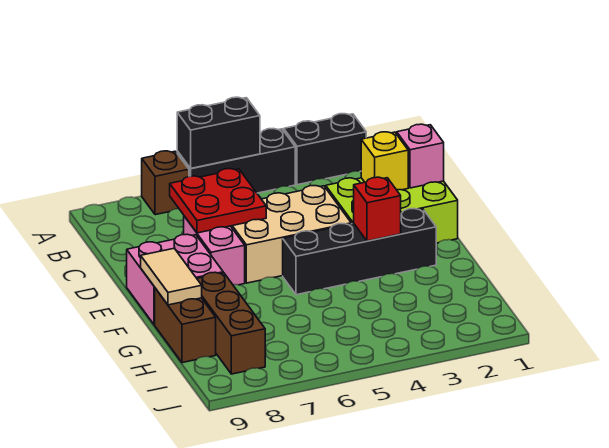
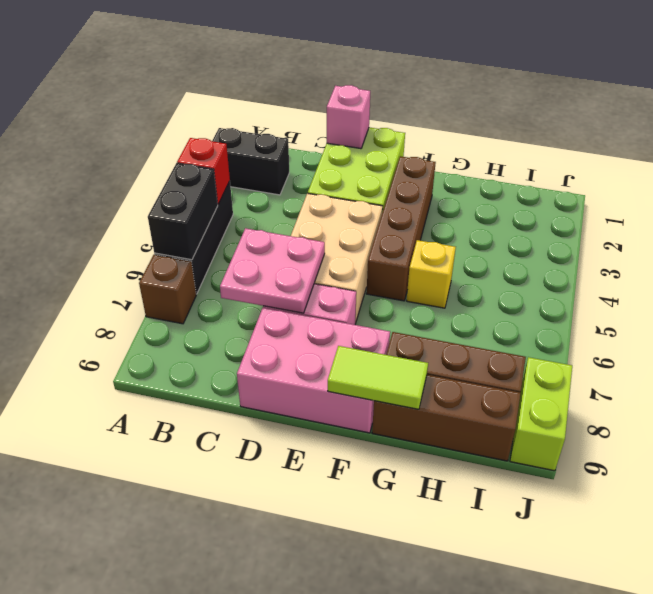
black brick A2:A3 level 1 -> black brick A2:B2 level 1
red plate C6:D7 level 2 -> pink plate C6:D7 level 2
yellow brick D2 level 2 -> yellow brick G5 level 1
pink brick E8:F9 level 1 -> pink brick D8:F9 level 1
black brick F2:F5 level 1 -> brown brick F2:F5 level 1
red brick F3 level 2 -> red brick A4 level 2
tan tile F9:G9 level 2 -> lime tile F9:G9 level 2
brown brick G9:H9 level 1 -> brown brick G9:I9 level 1
none -> lime brick J8:J9 level 1

